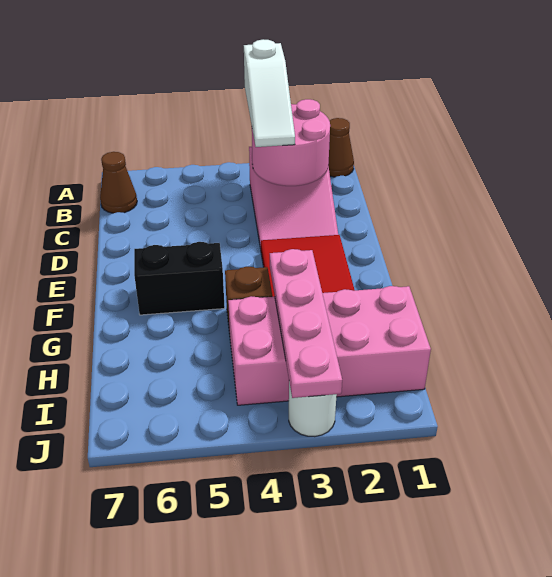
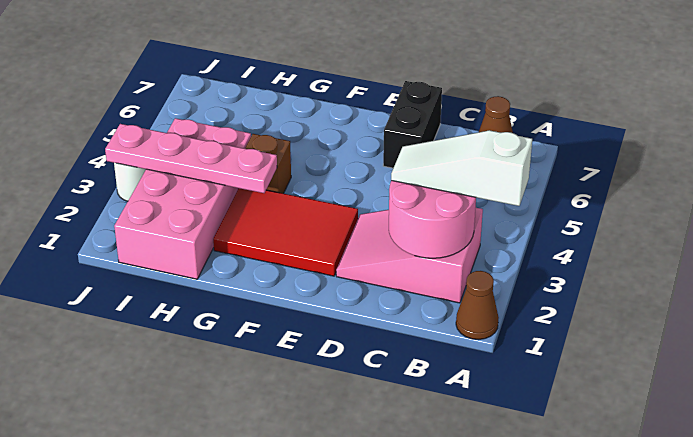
black brick F5:F6 level 1 -> black brick D6:D7 level 1

